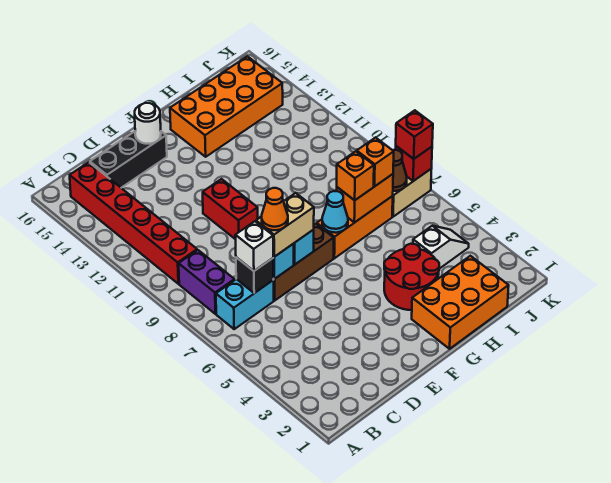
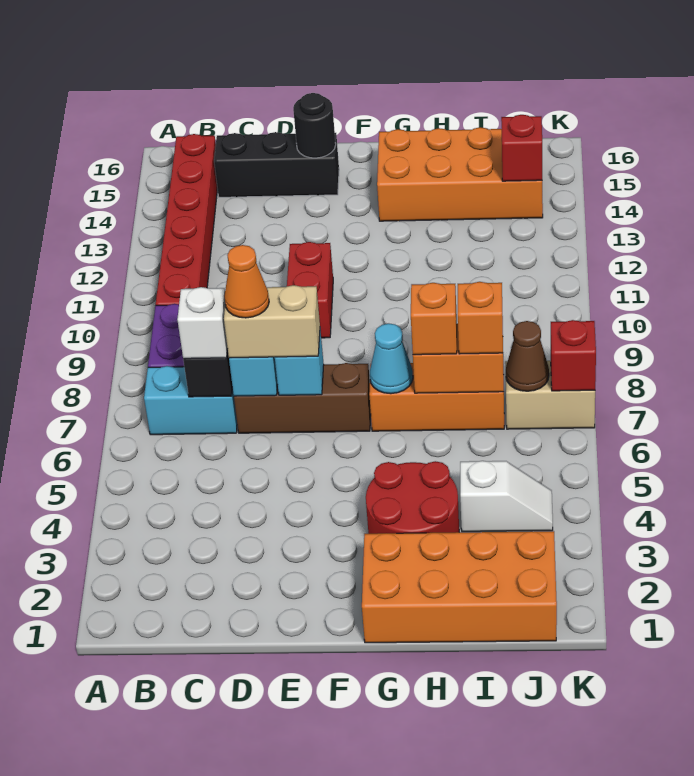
white round brick E15 level 2 -> black round brick E15 level 2
orange brick G1:I2 level 1 -> orange brick G1:J2 level 1
red brick K7 level 3 -> red brick J14 level 2

